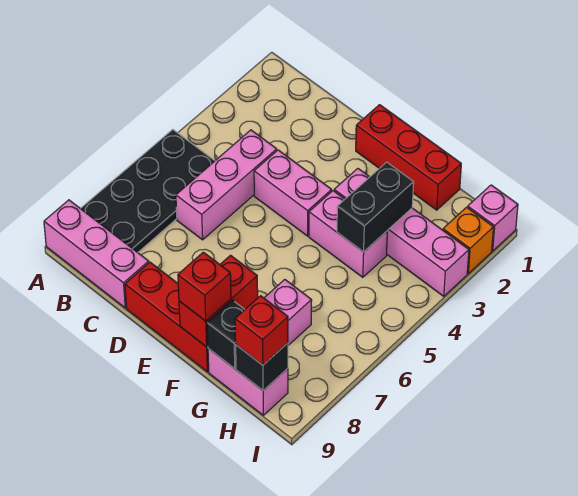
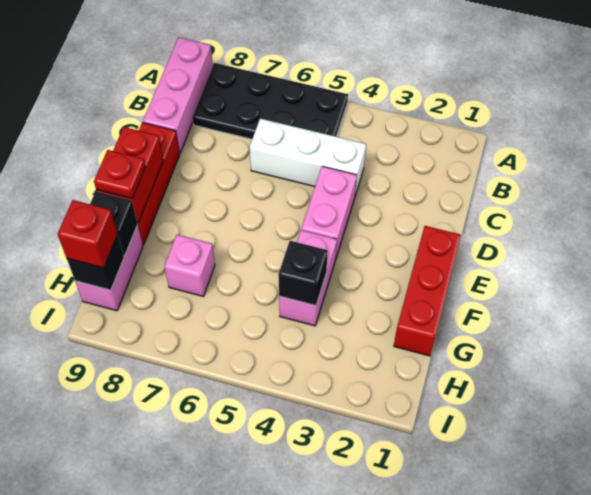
pink brick C4:C6 level 1 -> white brick C4:C6 level 1
pink brick F3:I3 level 1 -> none
red brick F8:F9 level 2 -> red brick E9:F9 level 2
red brick F9 level 3 -> red plate F9 level 3
black brick G3:G4 level 2 -> black brick G4 level 2
pink brick I1 level 1 -> none
orange brick I2 level 1 -> none

